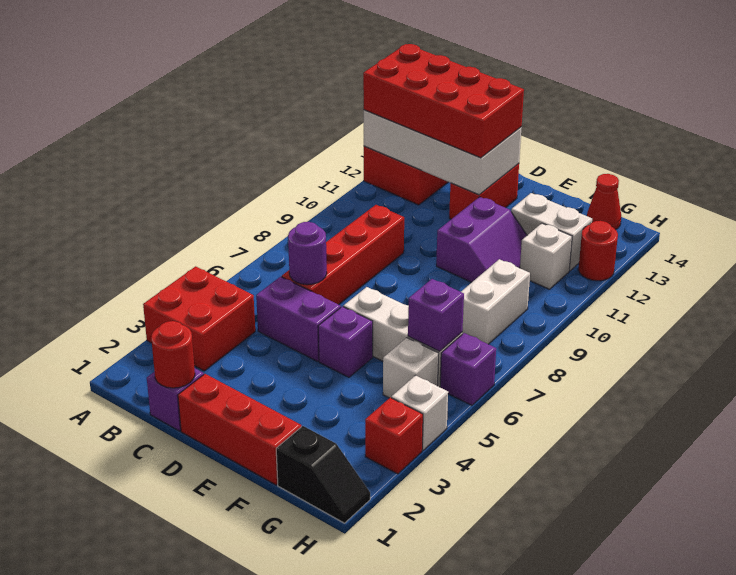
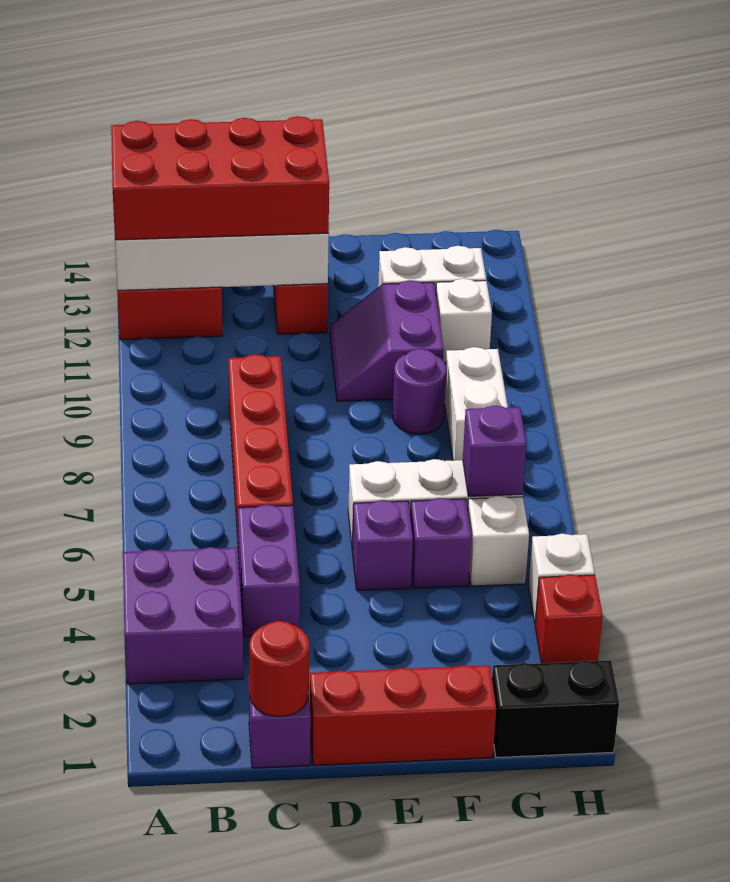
red brick A3:B4 level 1 -> purple brick A3:B4 level 1
purple brick C5:D5 level 1 -> purple brick C4:C5 level 1
purple round brick C6 level 2 -> purple round brick F9 level 1
purple slope E10:F11 level 1 top E -> purple slope E10:F11 level 1 top F
black slope G1:H1 level 1 top G -> black brick G1:H1 level 1
red cone G14 level 1 -> none
purple brick H6 level 1 -> purple brick F5 level 1
red round brick H12 level 1 -> none

